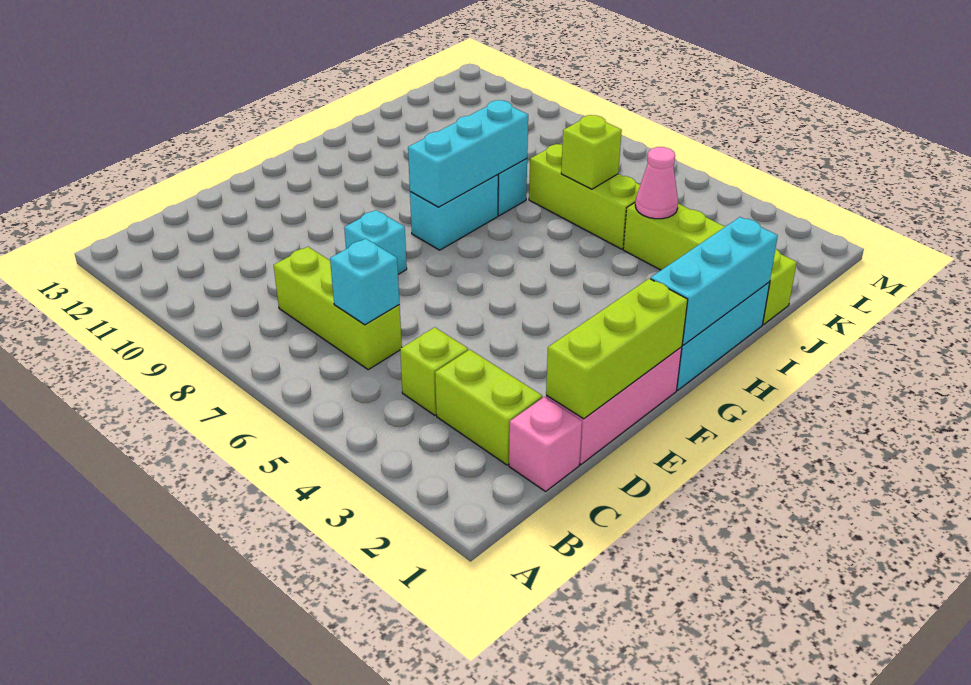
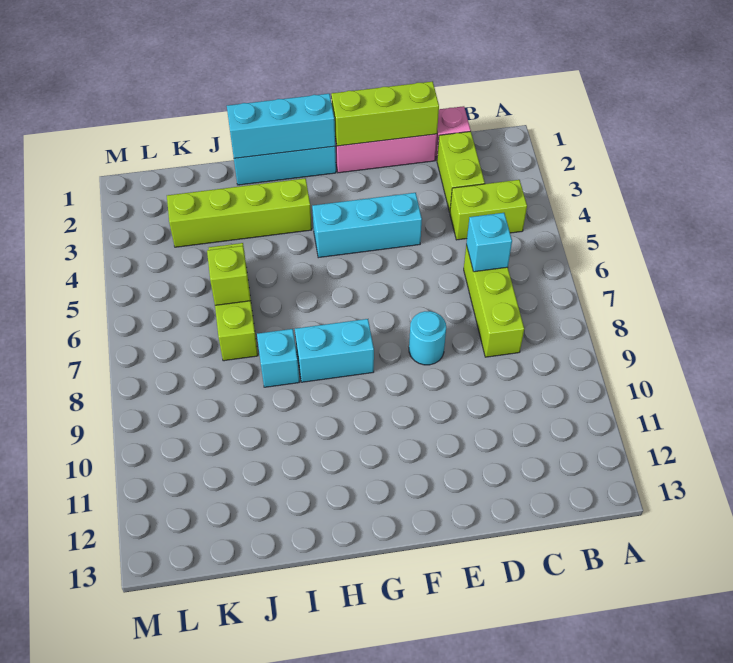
lime brick C4 level 1 -> lime brick B4:C4 level 1
cyan brick E8 level 1 -> cyan round brick E8 level 1
cyan brick G8:I8 level 2 -> cyan brick E4:G4 level 1
lime brick J1:J4 level 1 -> lime brick H3:K3 level 1
pink cone J4 level 2 -> none

